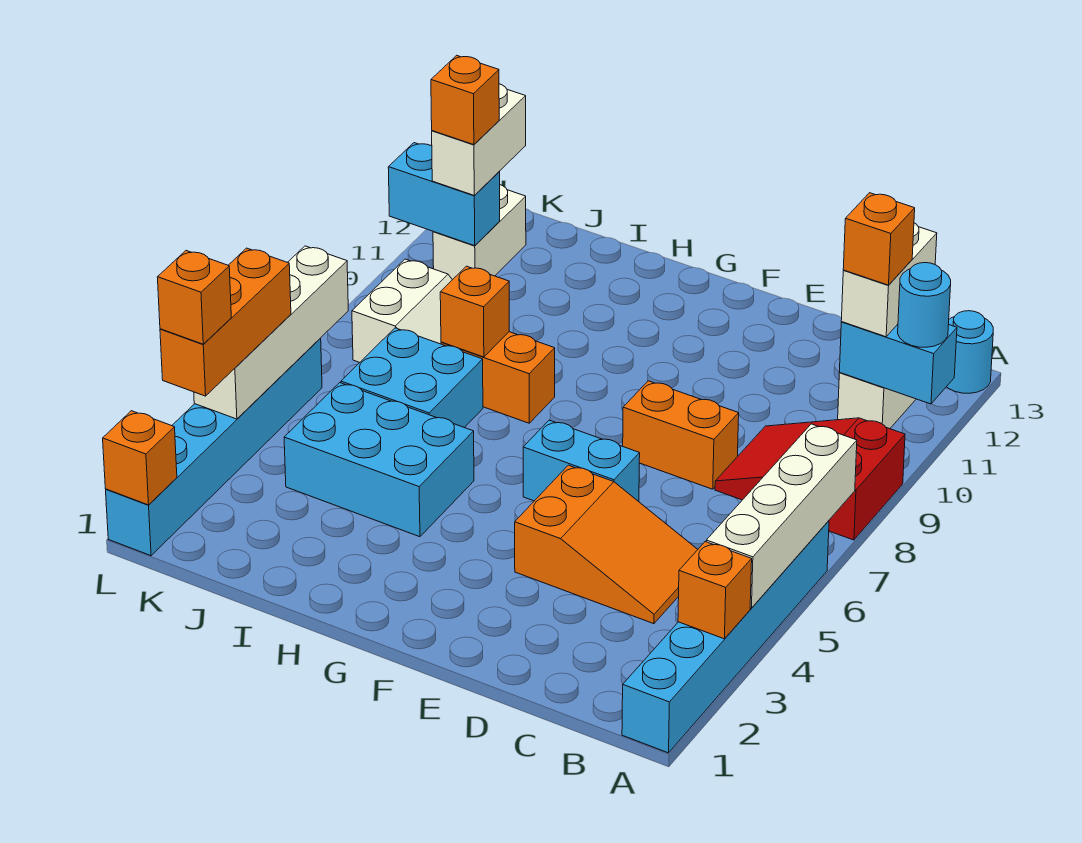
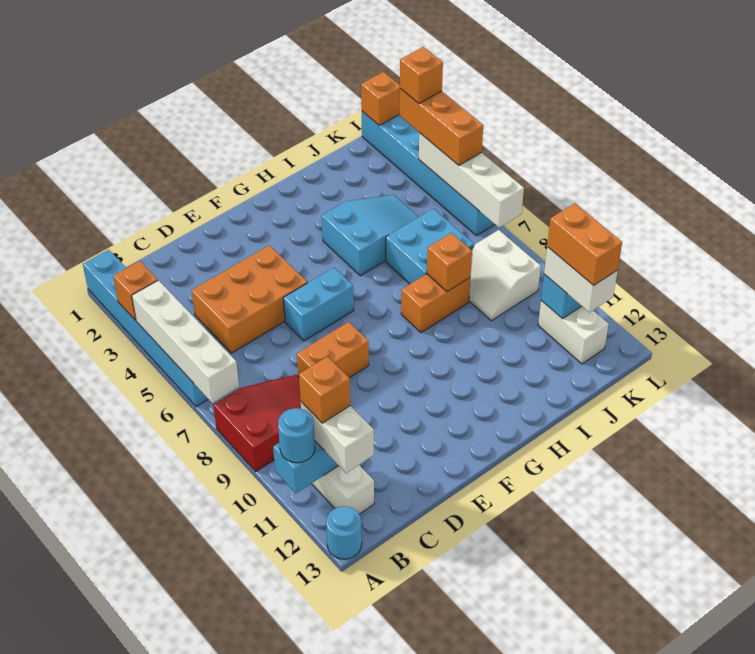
orange slope C4:E5 level 1 top E -> orange brick C4:E5 level 1
cyan brick H4:J5 level 1 -> cyan slope H4:J5 level 1 top H
orange brick K11 level 4 -> orange brick K11:K12 level 4

